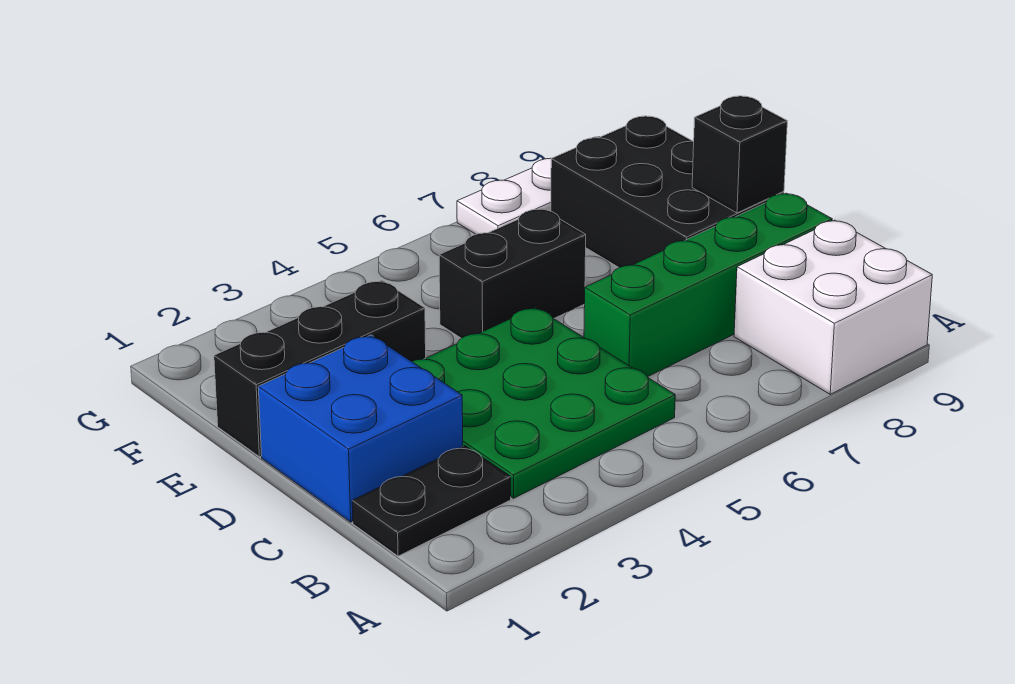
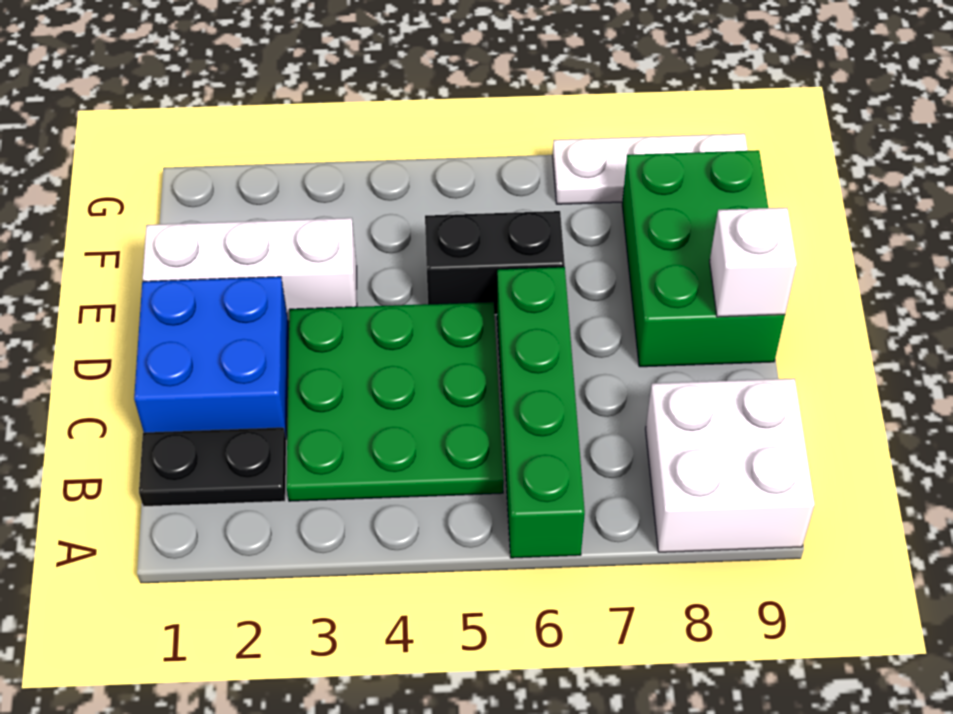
green brick C6:C9 level 1 -> green brick A6:D6 level 1
black brick D8:F9 level 1 -> green brick D8:F9 level 1
black brick D9 level 2 -> white brick D9 level 2
black brick E1:E3 level 1 -> white brick E1:E3 level 1

